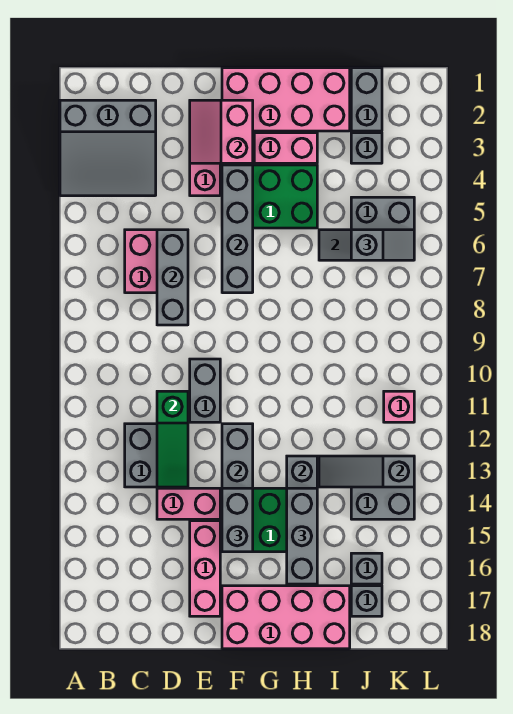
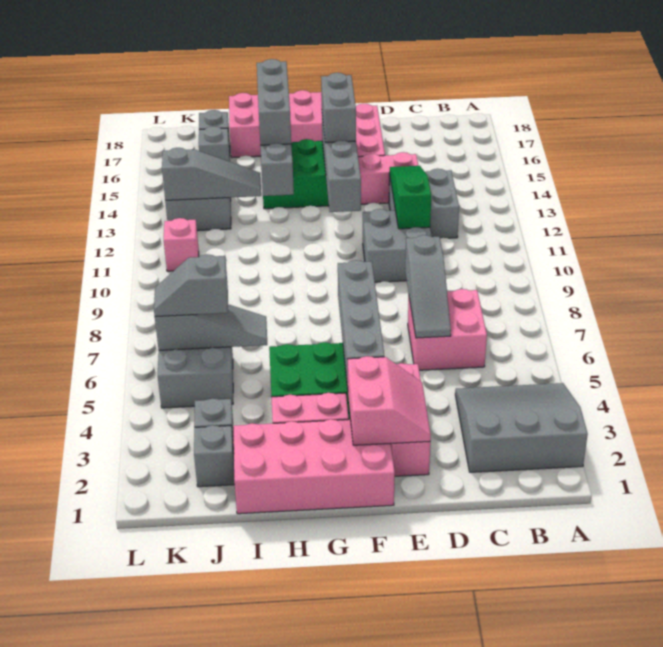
grey brick D6:D8 level 2 -> grey slope D6:D8 level 2 top 8
grey brick E10:E11 level 1 -> grey brick D10:E11 level 1
grey brick J1:J2 level 1 -> grey brick J2 level 1

